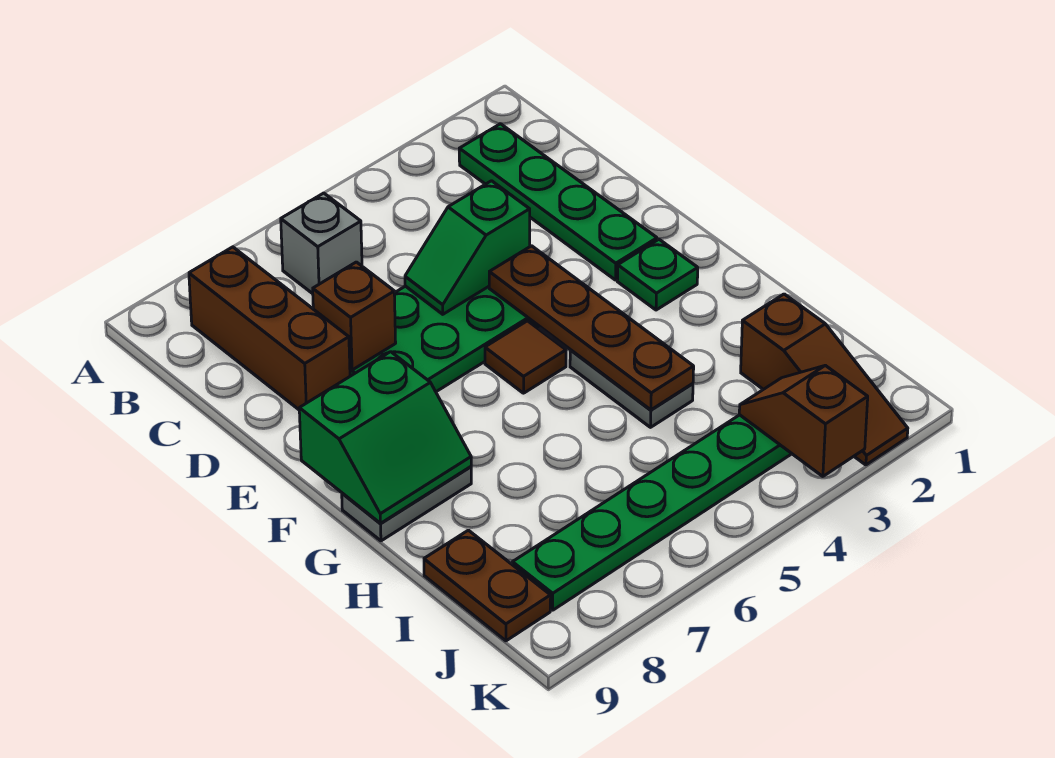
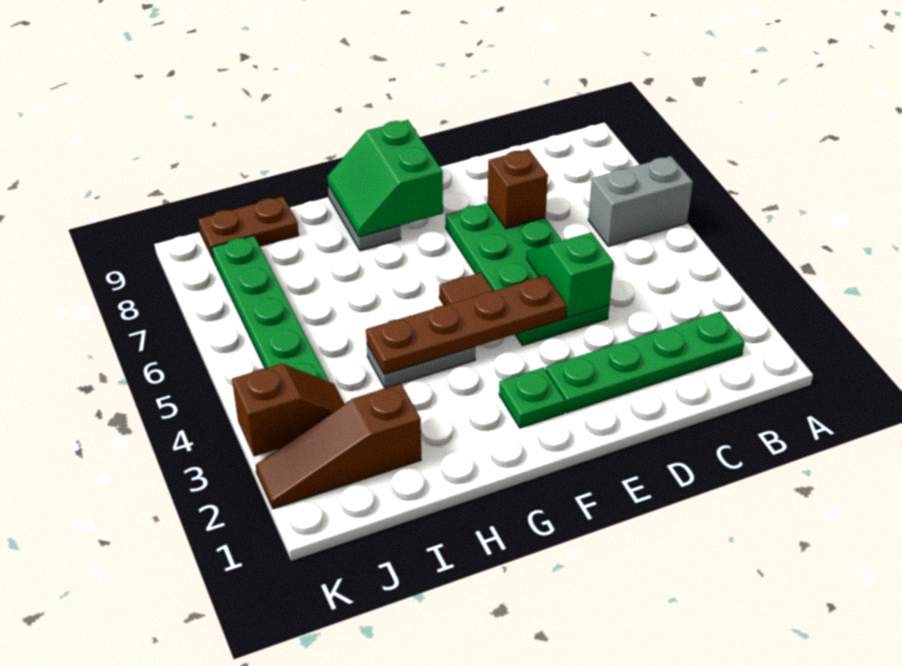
grey brick B6 level 1 -> grey brick A6:B6 level 1
brown brick B8:D8 level 1 -> none

